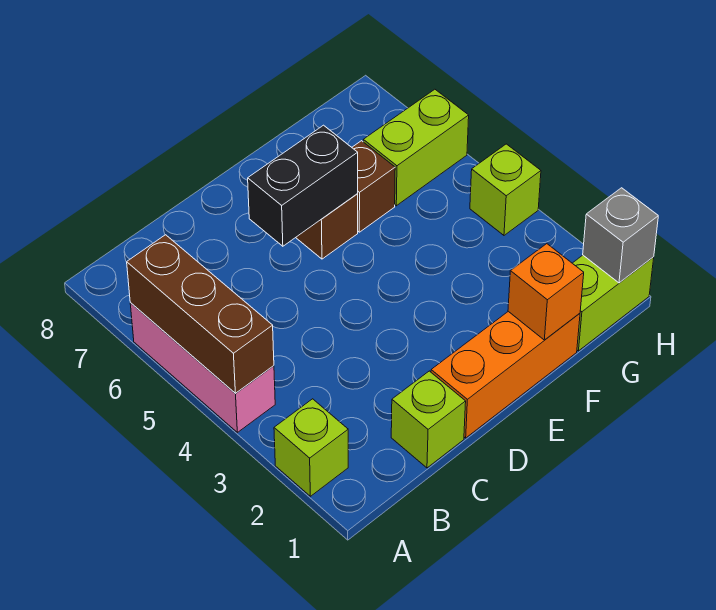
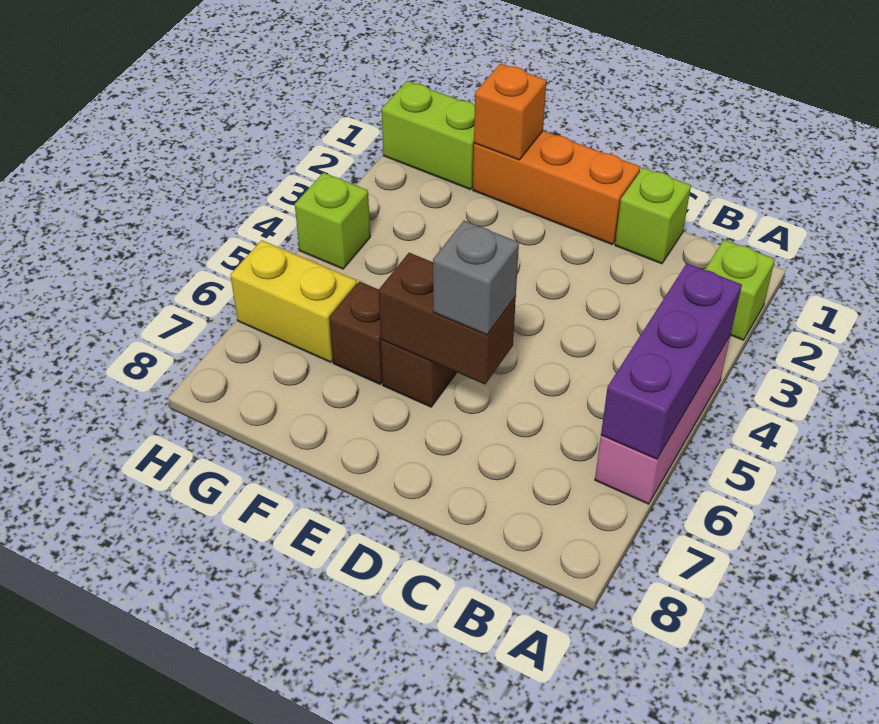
brown brick A4:A6 level 2 -> purple brick A4:A6 level 2
black brick D6:E6 level 2 -> brown brick D6:E6 level 2
lime brick G6:H6 level 1 -> yellow brick G6:H6 level 1
grey brick H1 level 2 -> grey brick D6 level 3

